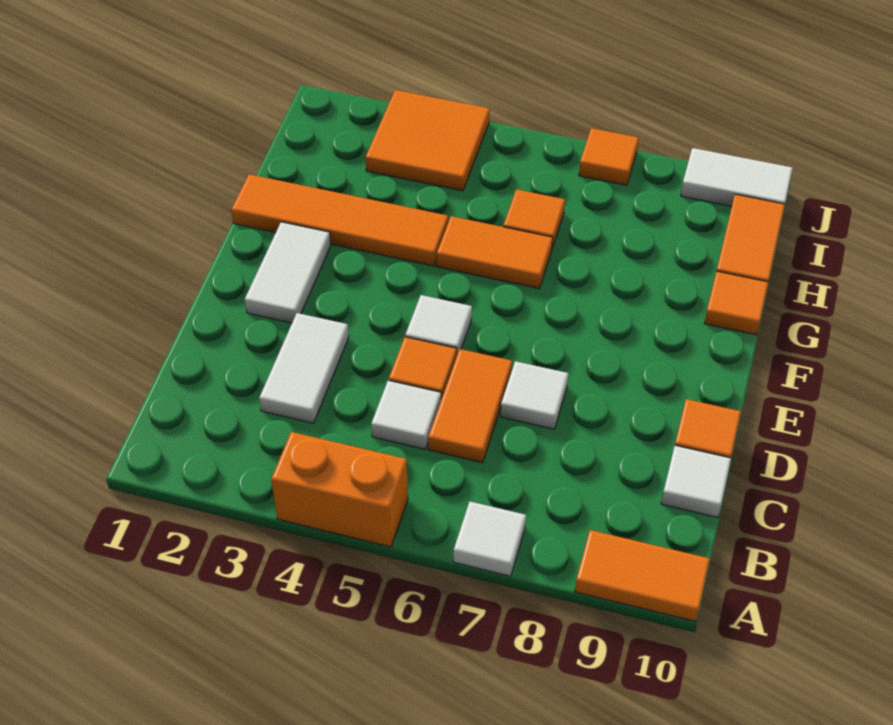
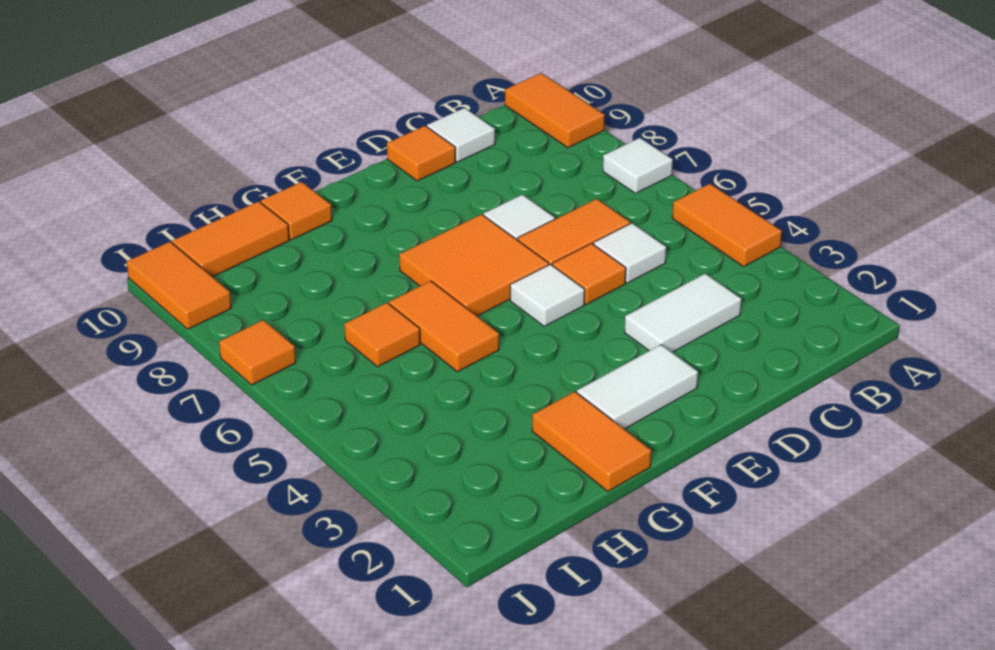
orange brick A4:A5 level 1 -> orange tile A4:A5 level 1
orange tile G1:G4 level 1 -> orange tile G1:G2 level 1
orange tile I3:J4 level 1 -> orange tile E6:F7 level 1
white tile J9:J10 level 1 -> orange tile J9:J10 level 1

